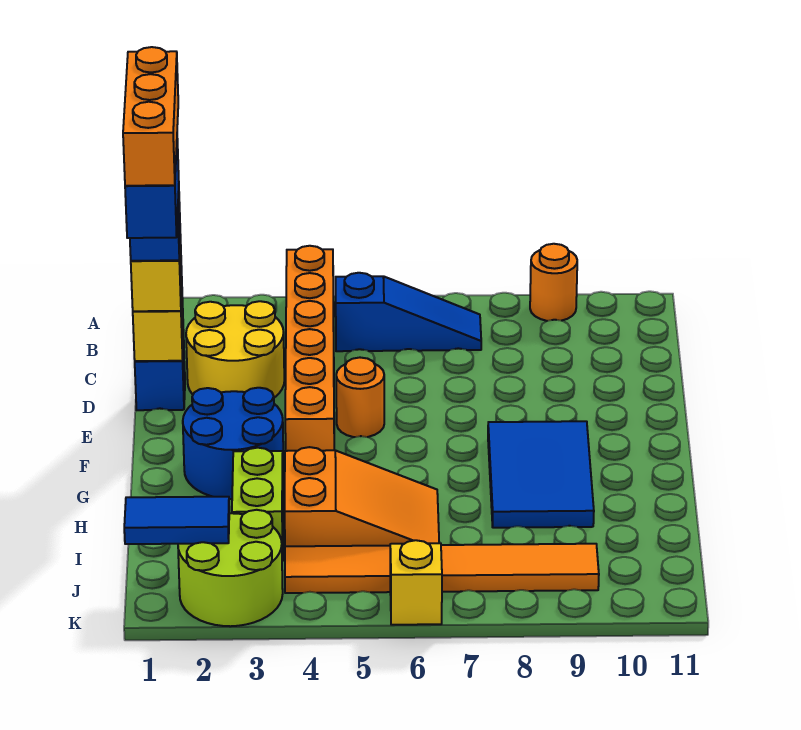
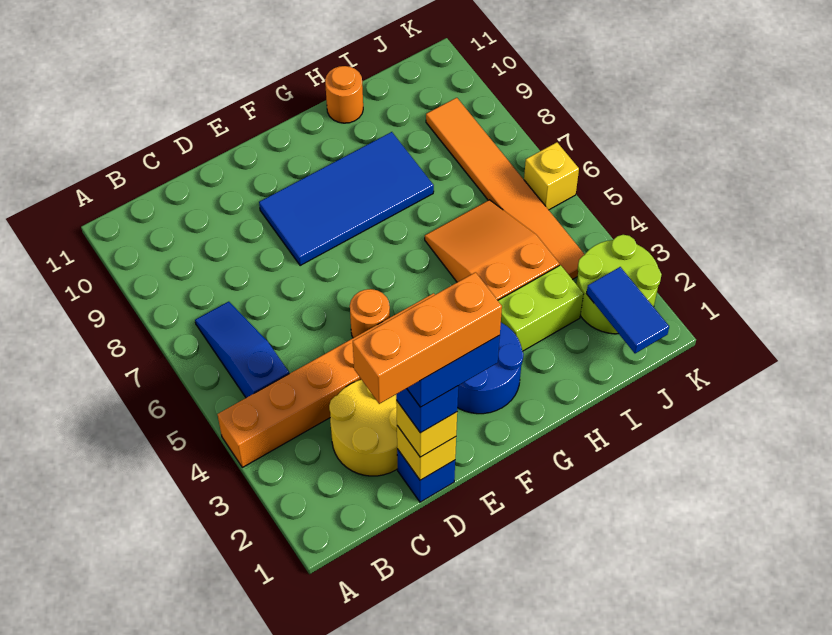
orange round brick A9 level 1 -> orange round brick H11 level 1
blue tile F8:H9 level 1 -> blue tile E8:H9 level 1

